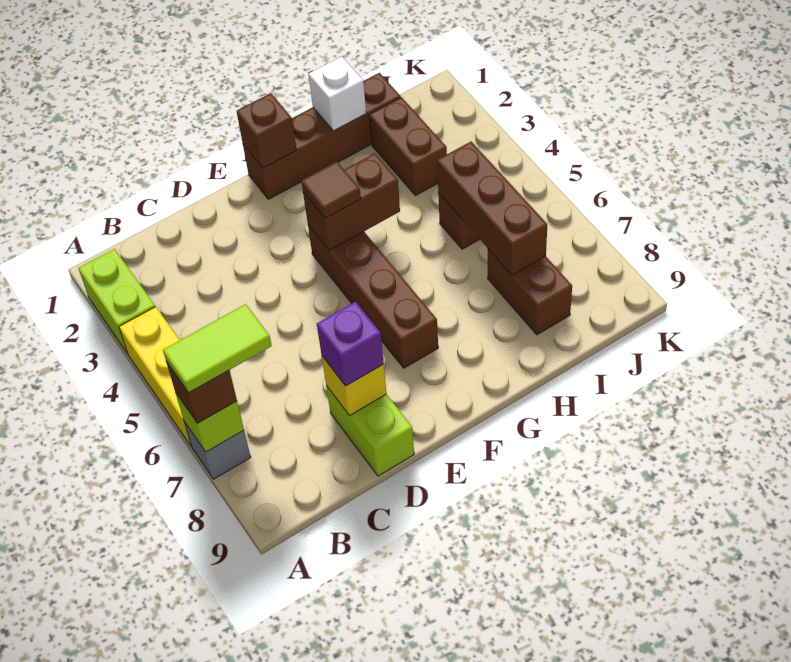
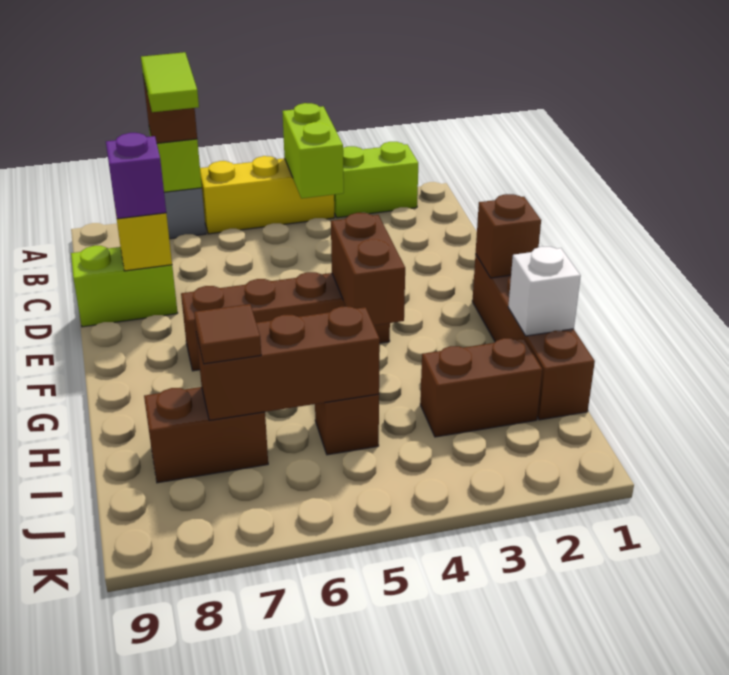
none -> lime brick A4:B4 level 2
brown tile F4 level 3 -> brown tile I7 level 3

